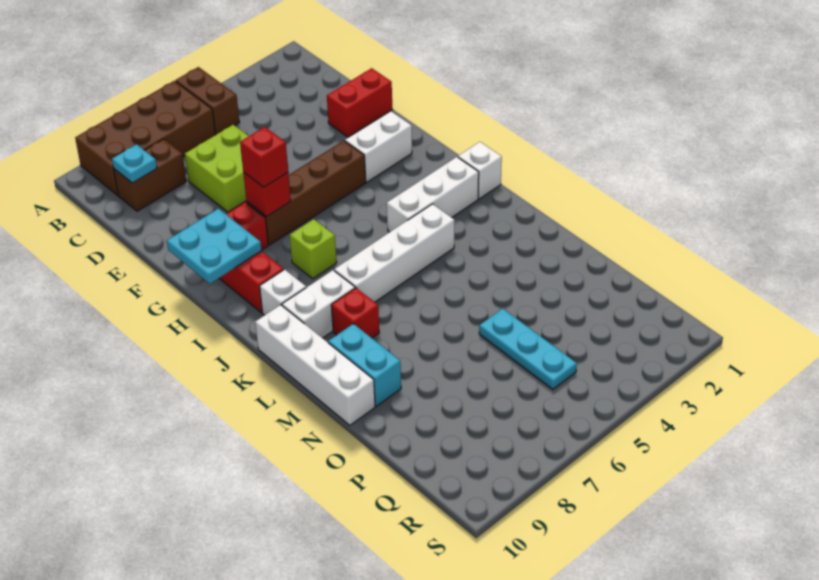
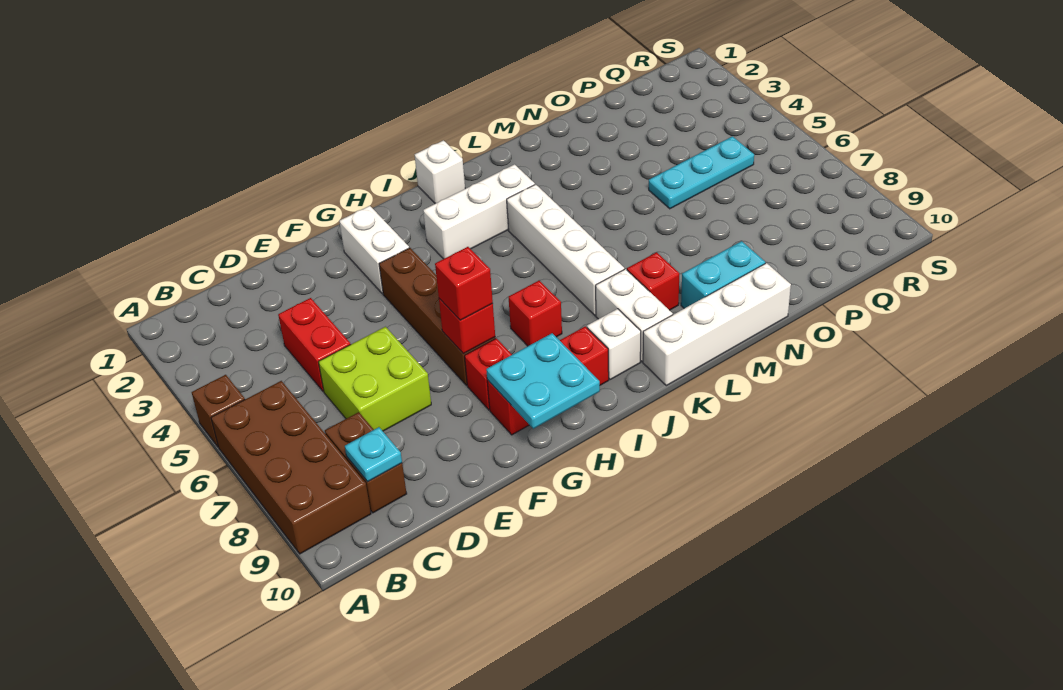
brown brick A5:B5 level 1 -> brown brick A5 level 1
red brick E1:E2 level 1 -> red brick D4:D5 level 1
lime brick I7 level 1 -> red brick I7 level 1
white brick J2:J4 level 1 -> white brick I3:K3 level 1

